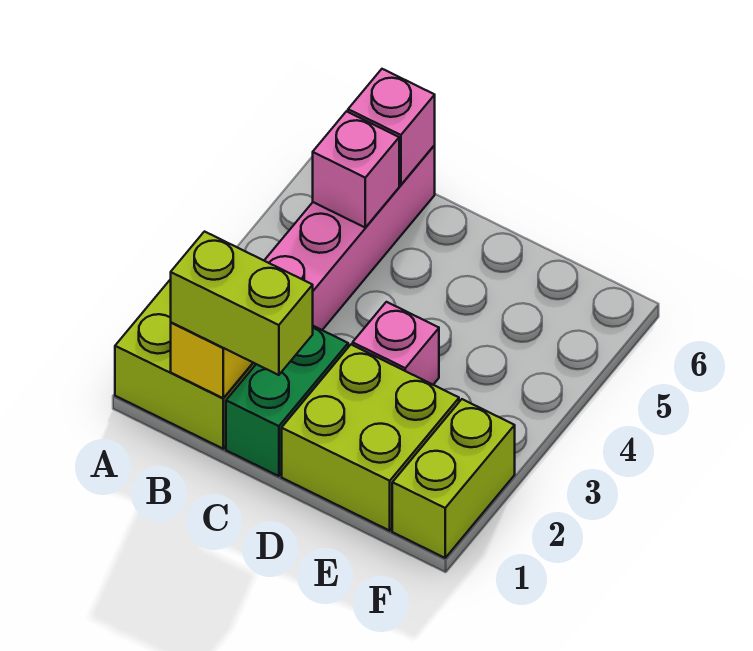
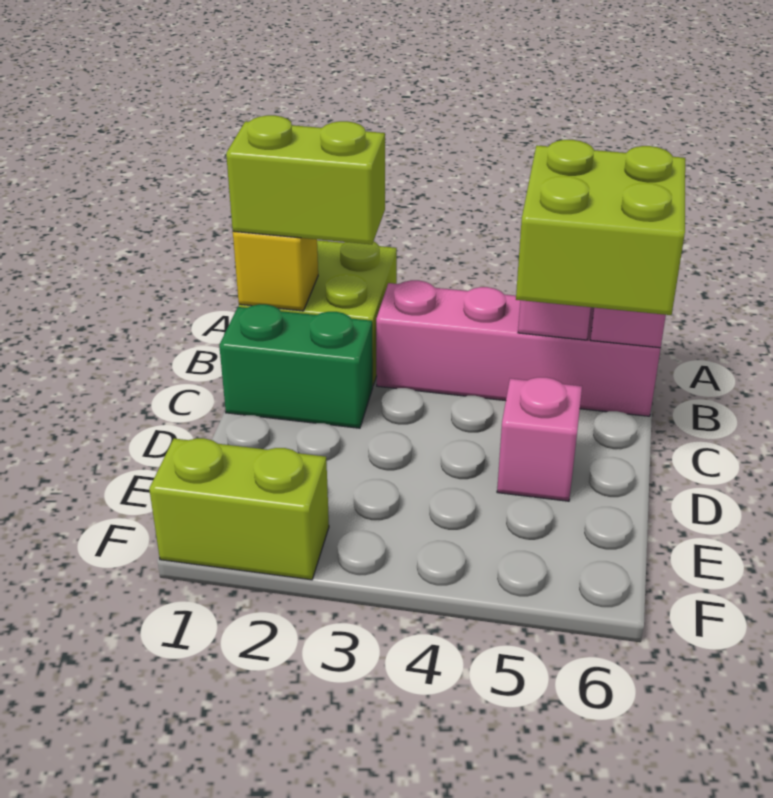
lime brick B1:C1 level 3 -> lime brick B1:B2 level 3
lime brick D1:E2 level 1 -> lime brick B5:C6 level 3
pink brick D3 level 1 -> pink brick D5 level 1

